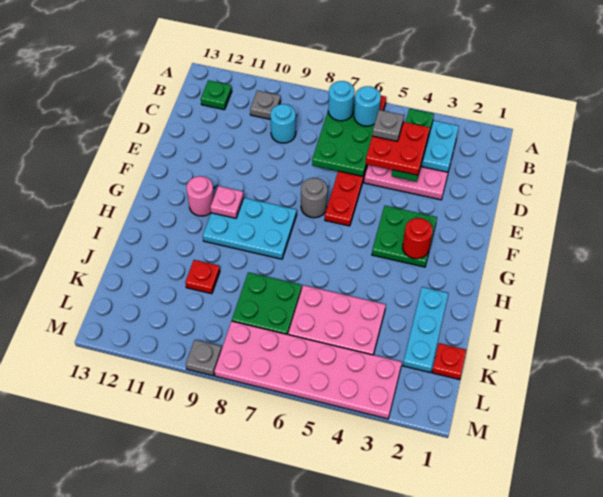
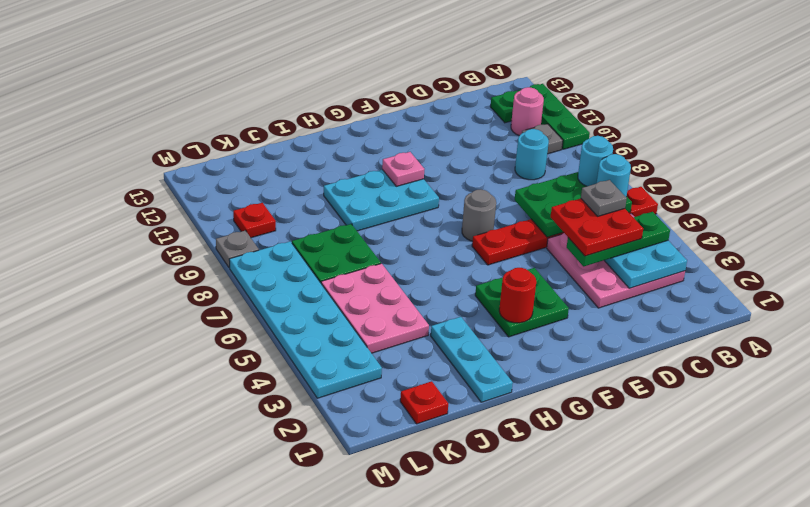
none -> green plate A10:A12 level 1
cyan plate G8:H10 level 1 -> cyan plate G9:I10 level 1
pink round brick G11 level 1 -> pink round brick B11 level 1
cyan plate I2:K2 level 1 -> cyan plate I1:I3 level 1
red plate J10 level 1 -> red plate L10 level 1
pink plate L3:M8 level 1 -> cyan plate L3:M8 level 1

